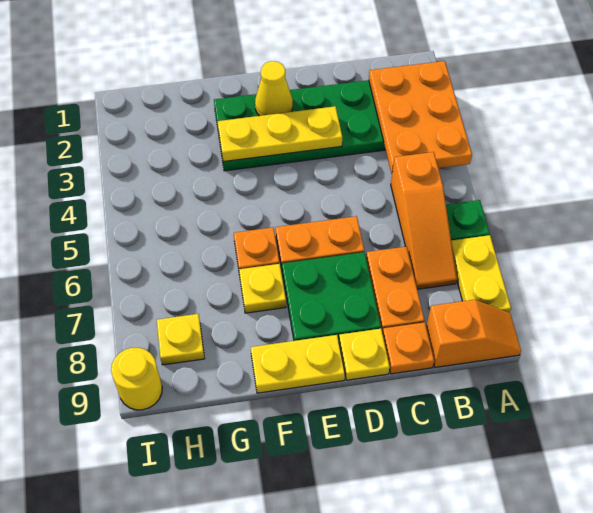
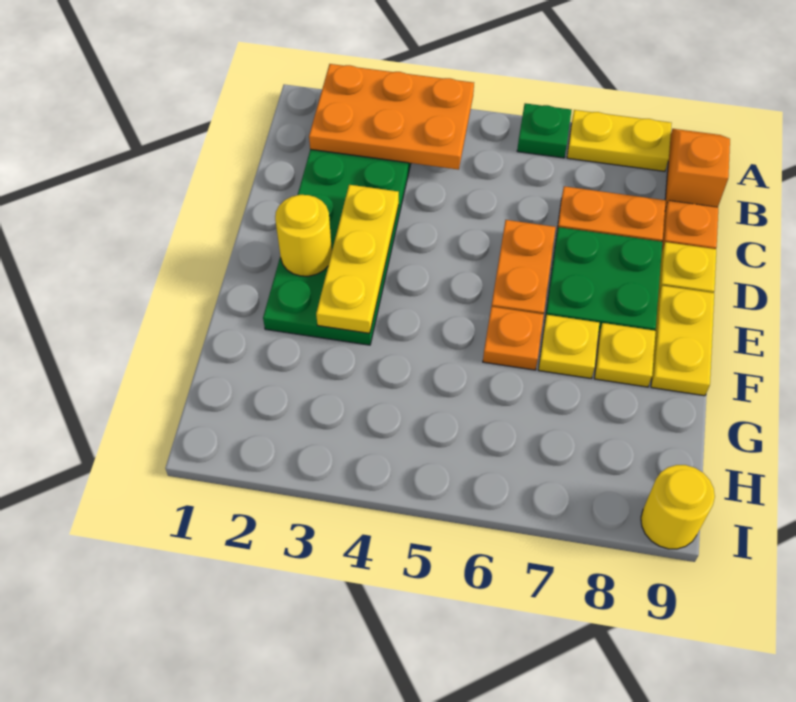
orange slope B5:B7 level 1 top 5 -> none
yellow cone E2 level 2 -> yellow round brick E2 level 2
yellow plate H8 level 1 -> yellow plate F8 level 1

